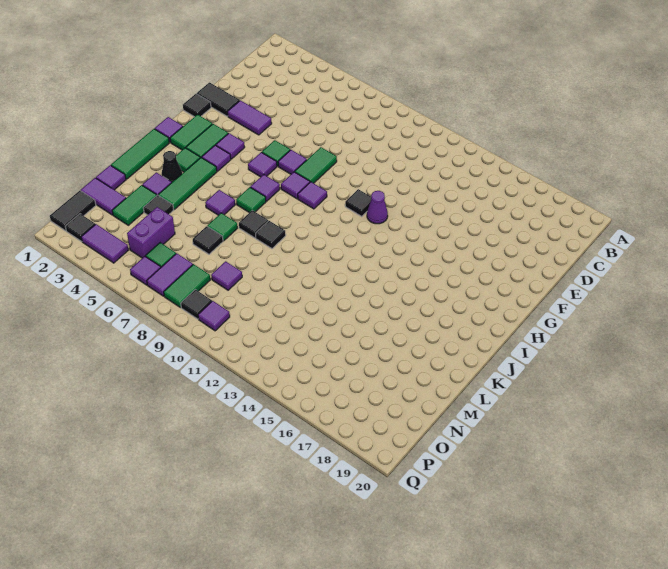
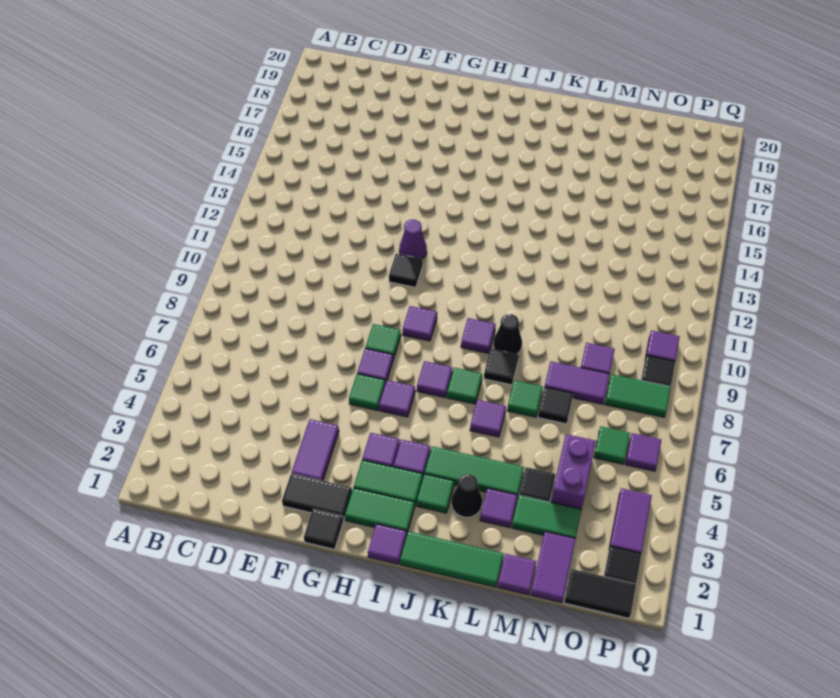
black tile F1:F2 level 1 -> black tile F2:G2 level 1
green tile F8:G8 level 1 -> green tile G8 level 1
purple tile H8 level 1 -> purple tile J9 level 1
black tile K9 level 1 -> black cone K9 level 1
purple brick N5:O5 level 1 -> purple brick N4:N5 level 1
purple tile O7:P7 level 1 -> purple tile M8:N8 level 1

